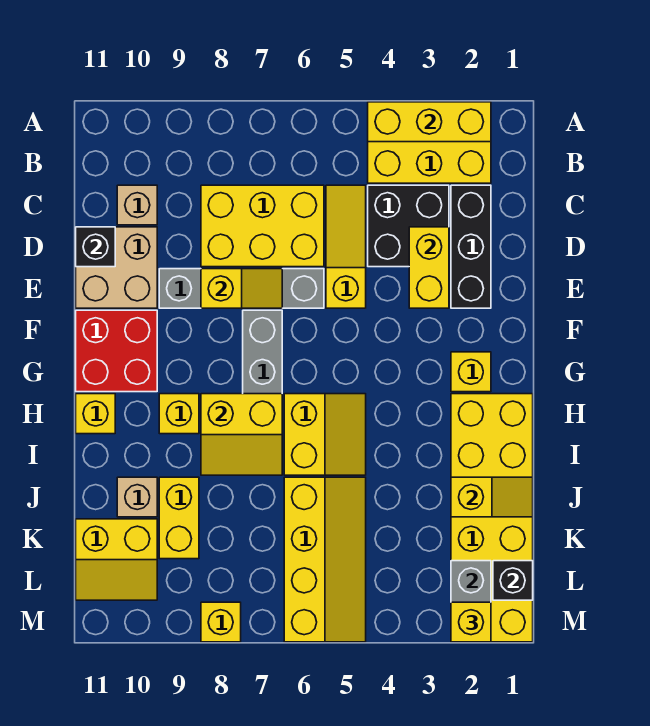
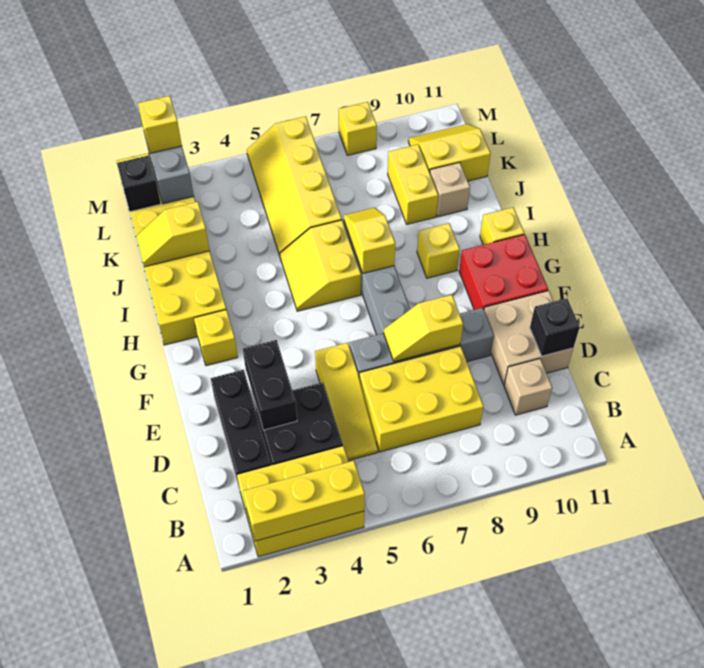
yellow brick D3:E3 level 2 -> black brick D3:E3 level 2
yellow slope H7:I8 level 2 top H -> yellow slope H7:I7 level 2 top H

